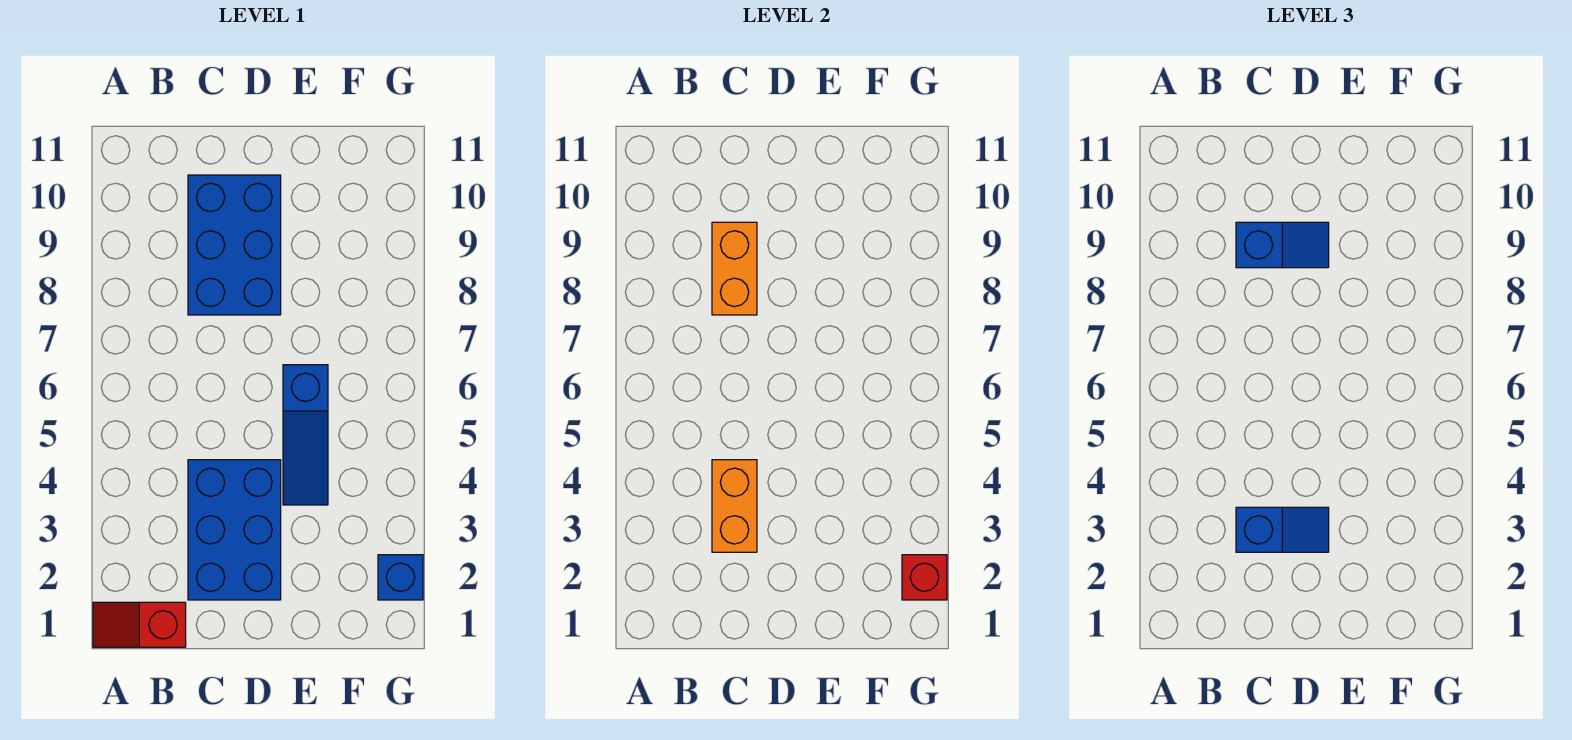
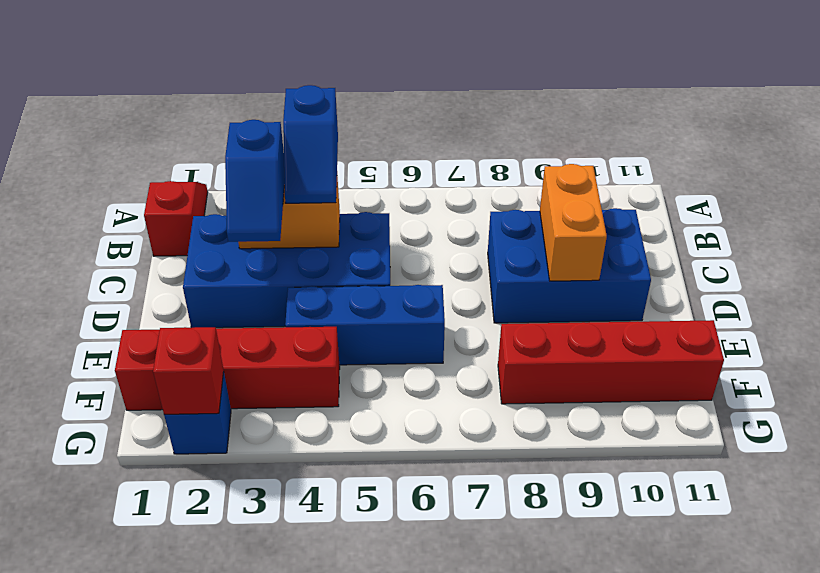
blue brick C2:D4 level 1 -> blue brick C2:D5 level 1
orange brick C8:C9 level 2 -> orange brick C9:D9 level 2
blue slope C9:D9 level 3 top C -> blue slope B4:C4 level 3 top B
blue slope E4:E6 level 1 top 6 -> blue brick E4:E6 level 1
none -> red brick F1:F4 level 1
none -> red brick F8:F11 level 1

